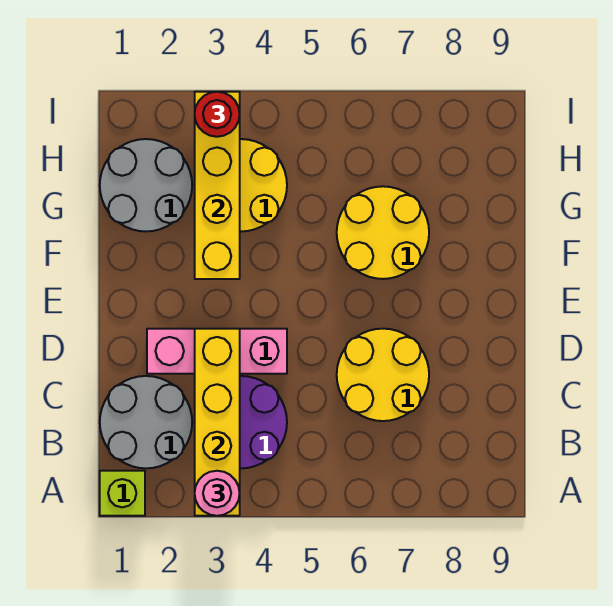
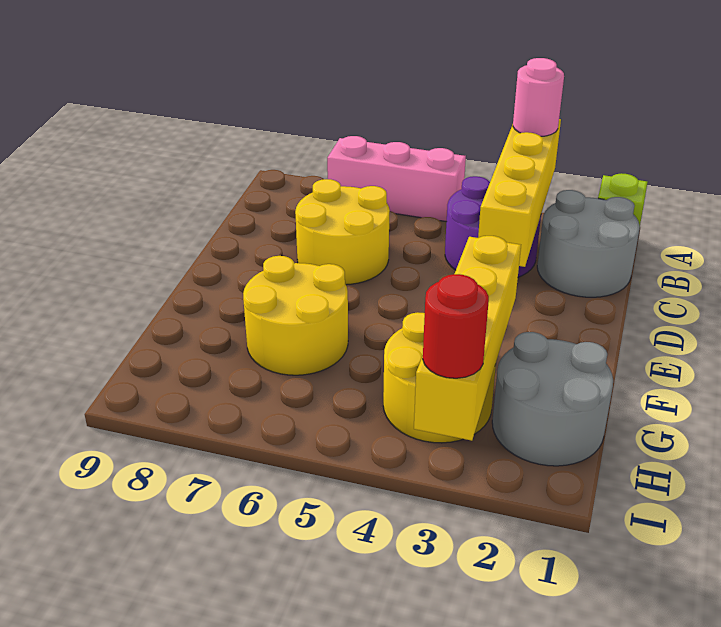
pink brick D2:D4 level 1 -> pink brick A5:A7 level 1

